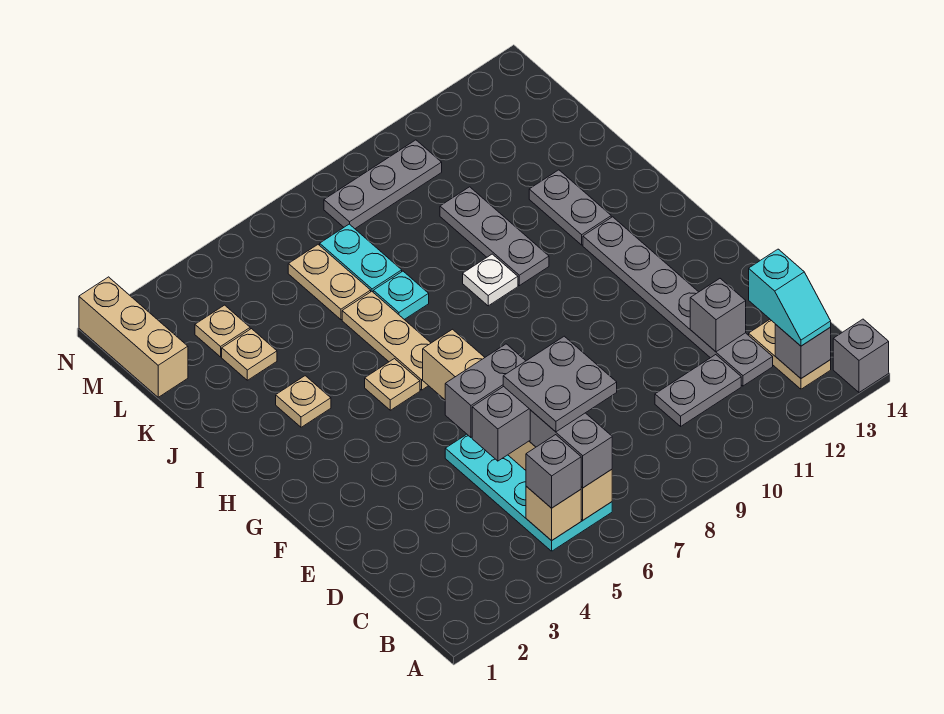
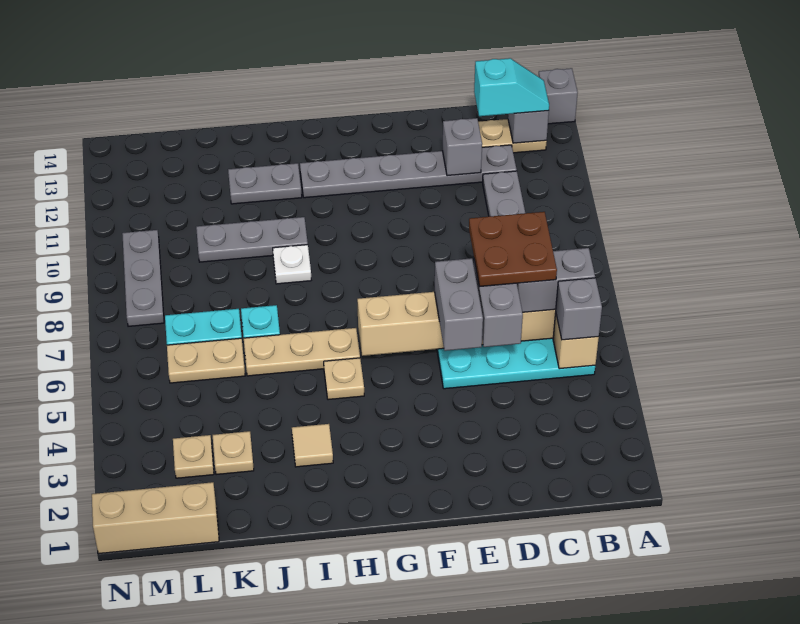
grey plate C6:D7 level 4 -> brown plate C6:D7 level 4
tan plate I3 level 1 -> tan tile I3 level 1

